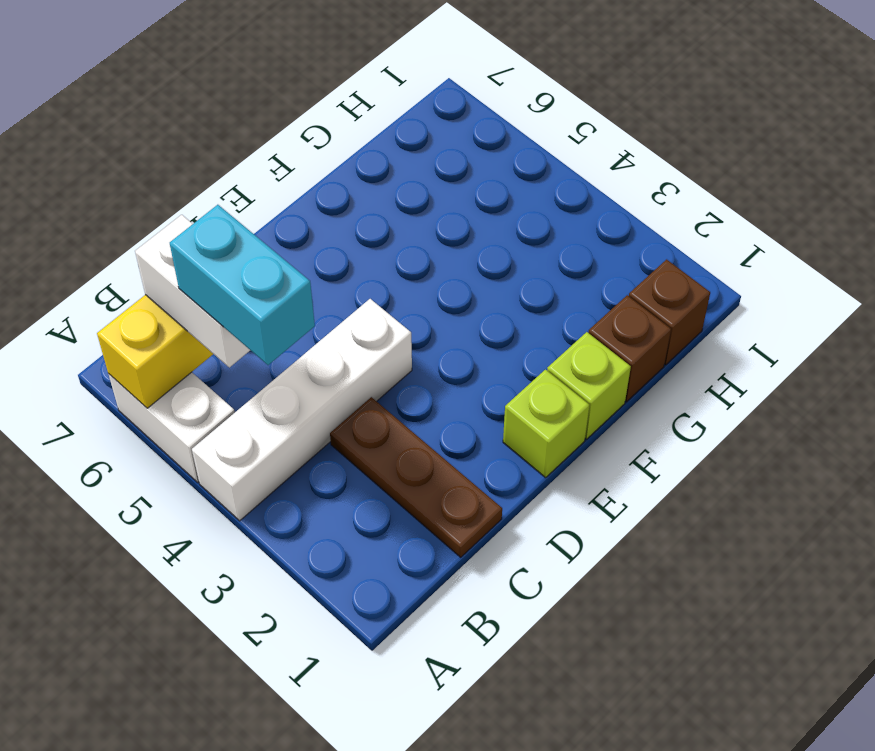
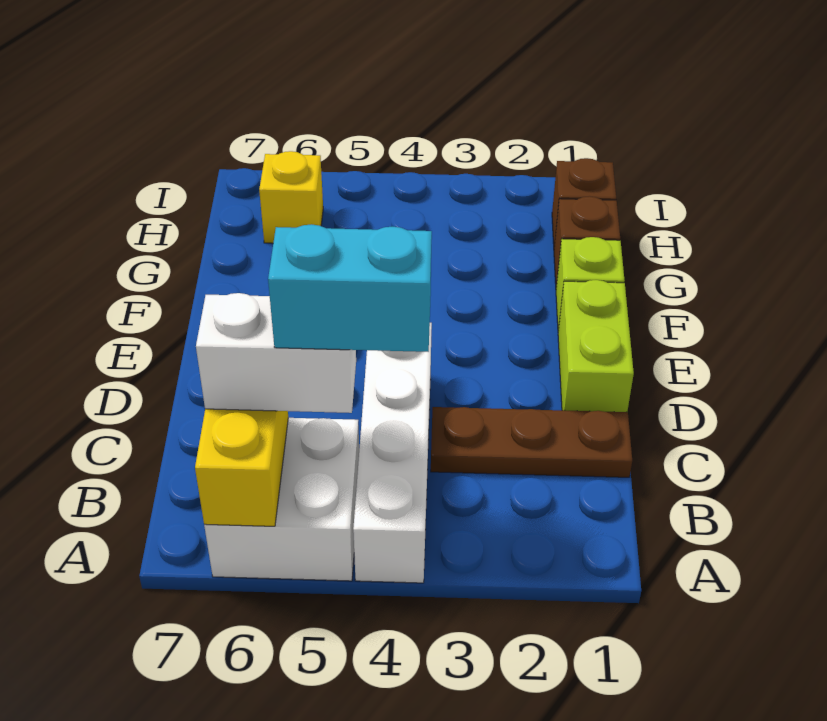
white brick A5:A6 level 1 -> white brick A5:B6 level 1
lime brick E1 level 1 -> lime brick D1:E1 level 1
none -> yellow brick H6 level 1

